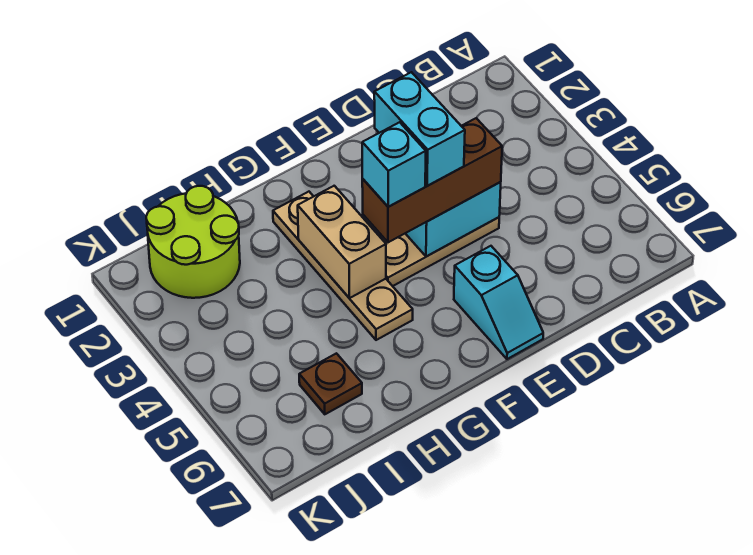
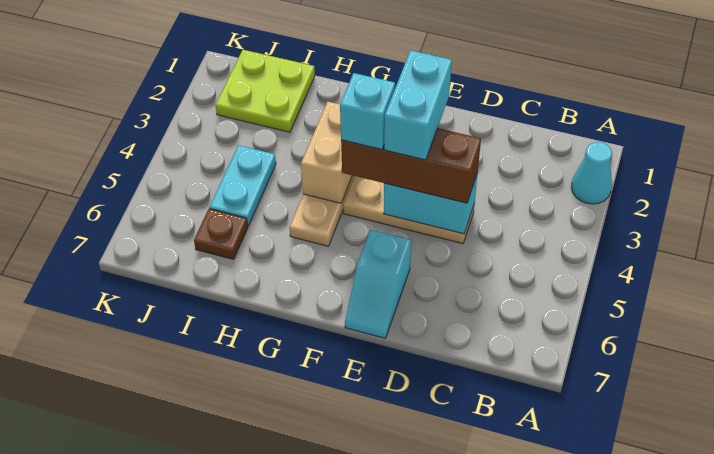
none -> cyan cone A2 level 1
lime round brick I1:J2 level 1 -> lime plate I1:J2 level 1
none -> cyan plate I4:I5 level 1

